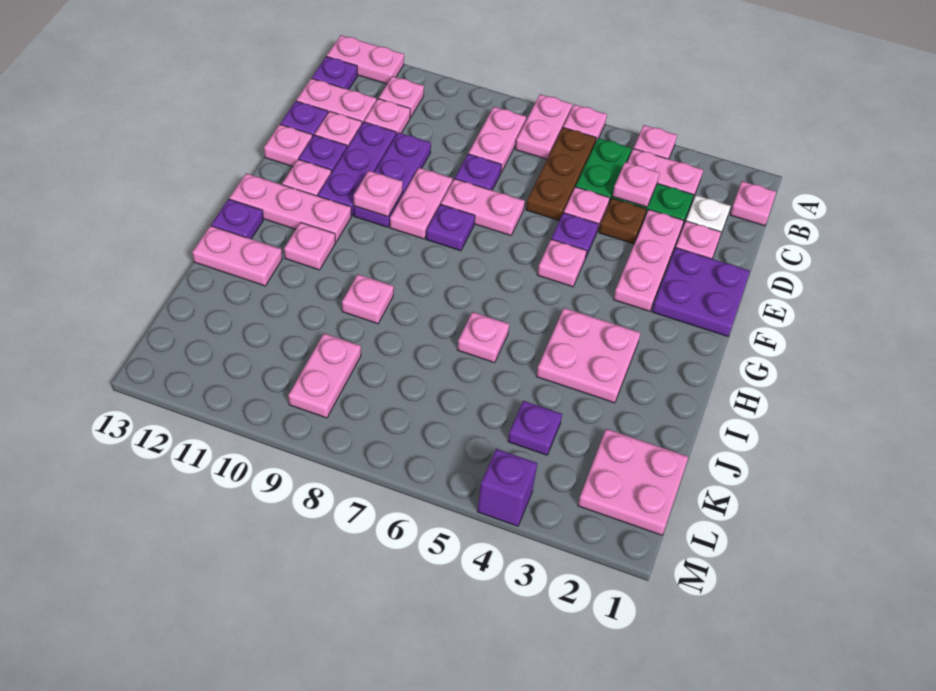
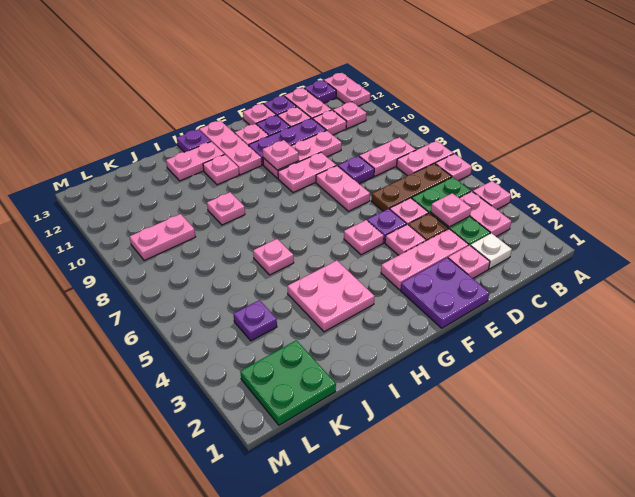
pink plate B1 level 1 -> pink plate E4 level 1
purple plate D10:F10 level 1 -> pink plate D10:F10 level 1
purple plate F8 level 1 -> none
pink plate I12:I13 level 1 -> pink plate H12:I12 level 1
pink plate K1:L2 level 1 -> green plate K1:L2 level 1
purple brick M4 level 1 -> none

